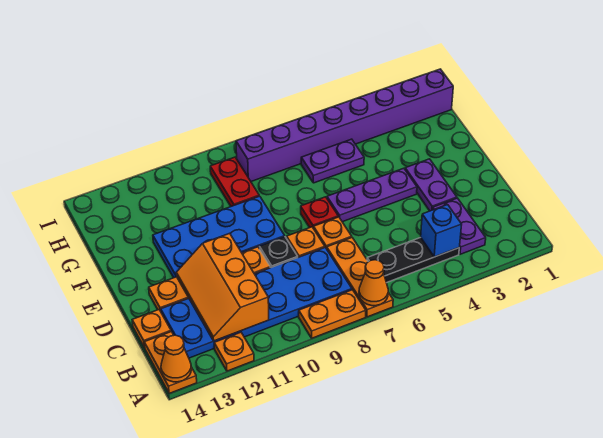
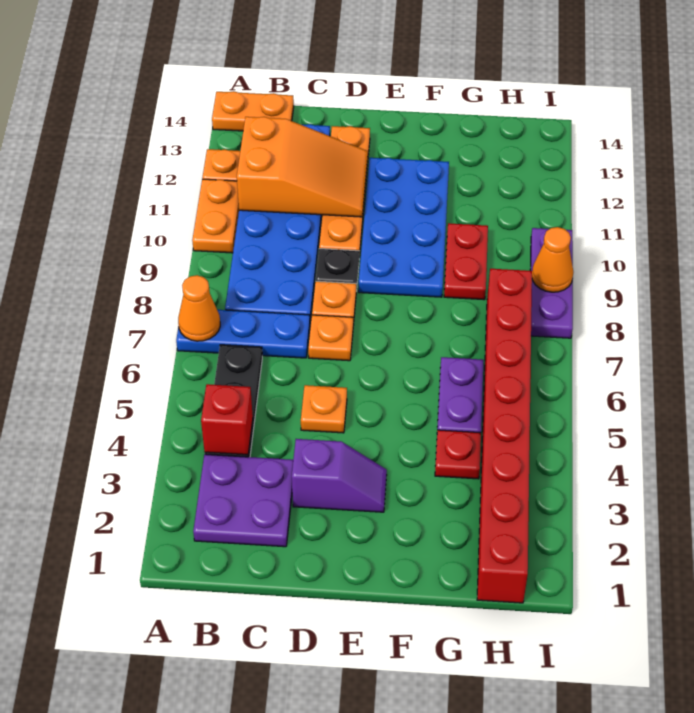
orange plate A7:C7 level 1 -> blue plate A7:C7 level 1
orange plate A8:A9 level 1 -> orange plate A10:A11 level 1
orange cone A14 level 2 -> orange cone I9 level 2
purple plate B3:C3 level 1 -> purple plate B2:C3 level 1
blue brick B4 level 2 -> red brick B4 level 2
orange slope B11:D12 level 2 top 11 -> orange slope B11:D12 level 2 top B
orange plate C14 level 1 -> orange plate D5 level 1
purple plate D3:E3 level 1 -> purple slope D3:E3 level 1 top D
purple plate E4:E6 level 1 -> purple plate I8:I10 level 1
red plate E7 level 1 -> red plate G4 level 1
red plate G9:H9 level 1 -> red plate G9:G10 level 1
purple brick H1:H8 level 1 -> red brick H1:H8 level 1

